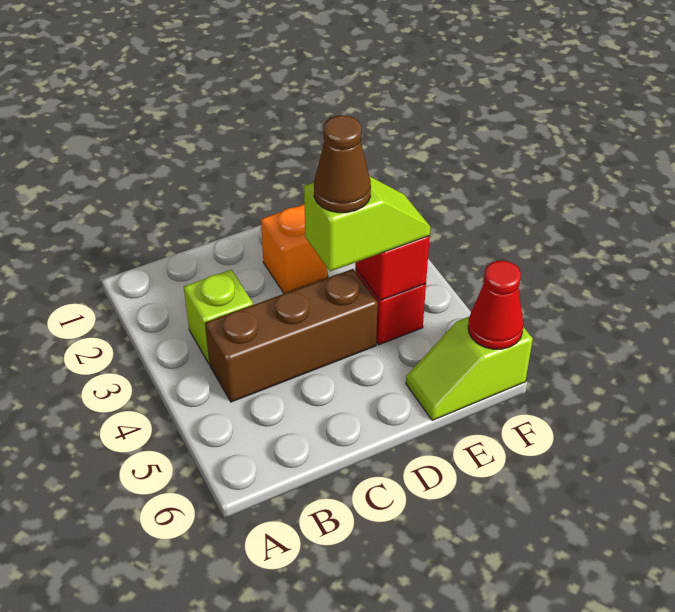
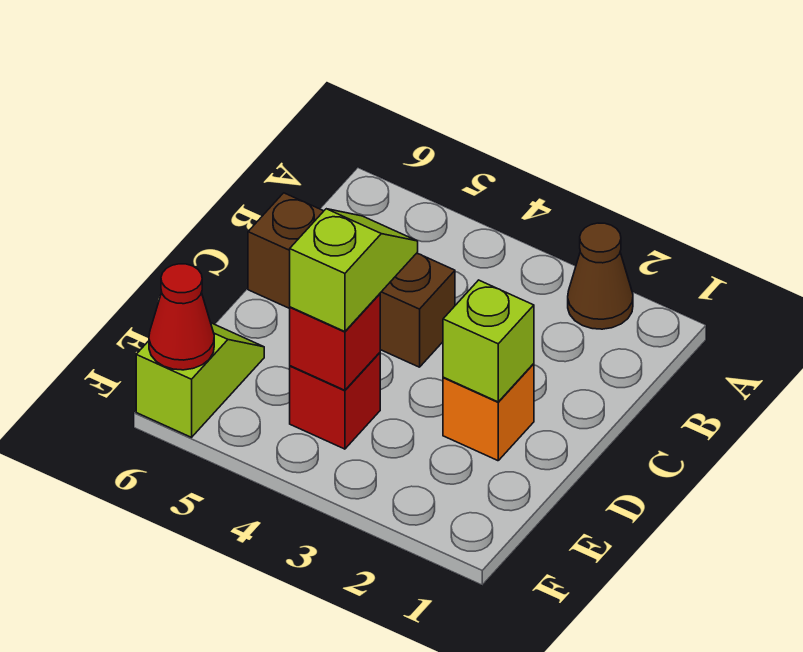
lime brick B3 level 1 -> lime brick D2 level 2
brown brick B4:D4 level 1 -> brown brick C4:C6 level 1
lime slope D4:E4 level 3 top D -> lime slope D4:E4 level 3 top E
brown cone D4 level 4 -> brown cone A2 level 1

